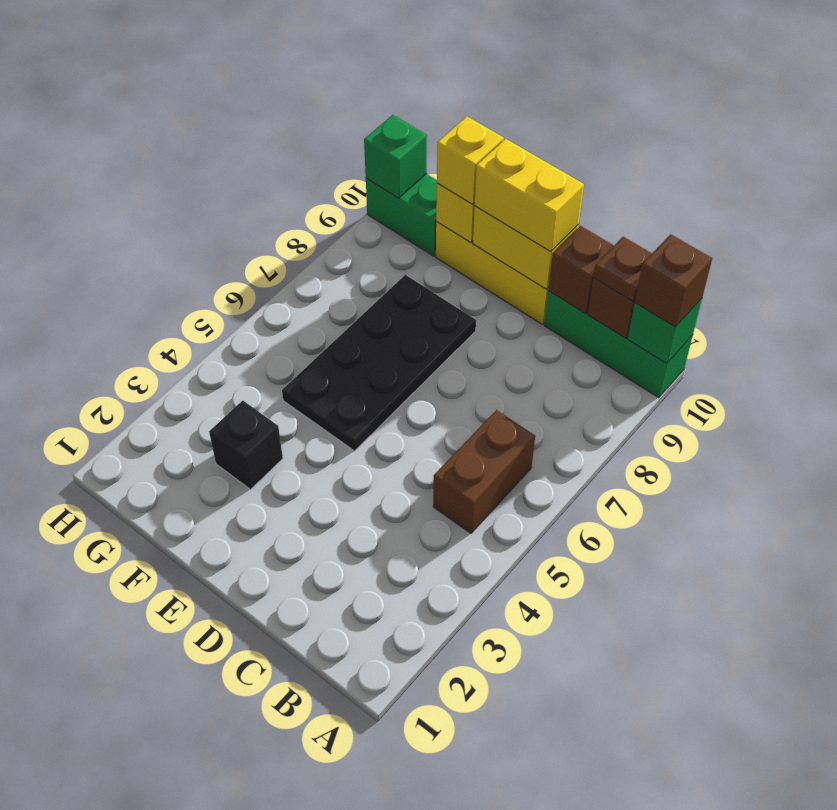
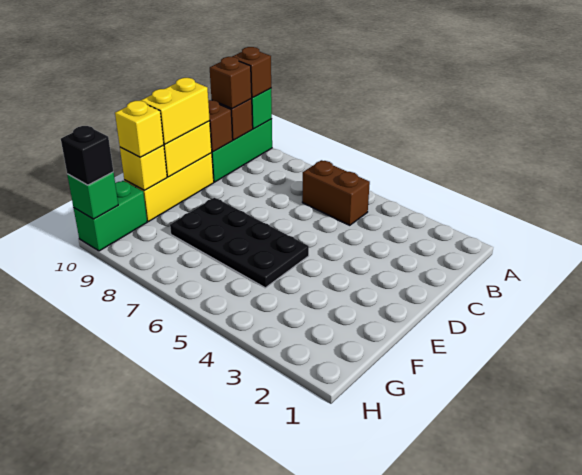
brown plate B10 level 3 -> brown brick B10 level 3
black brick F3 level 1 -> black brick H10 level 3

